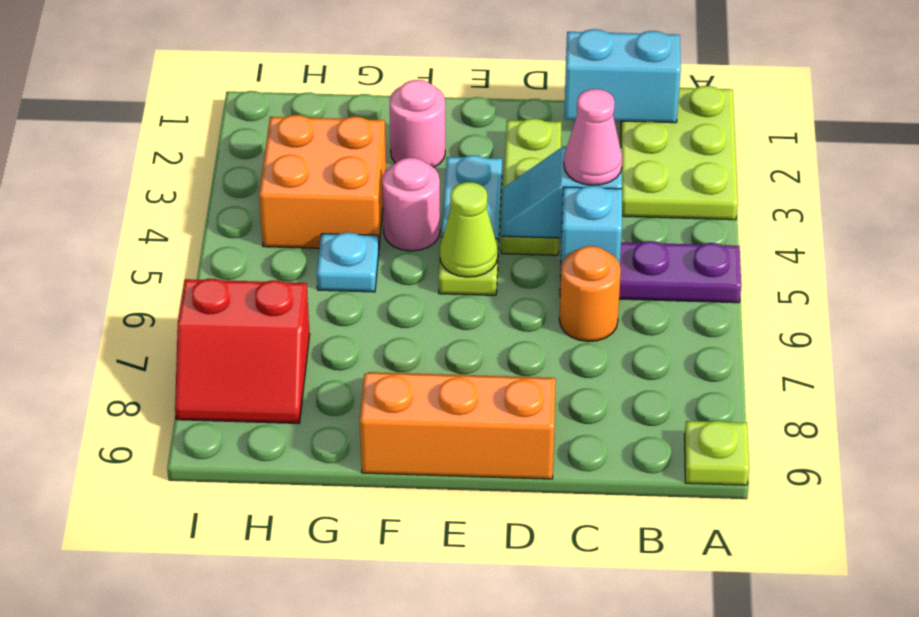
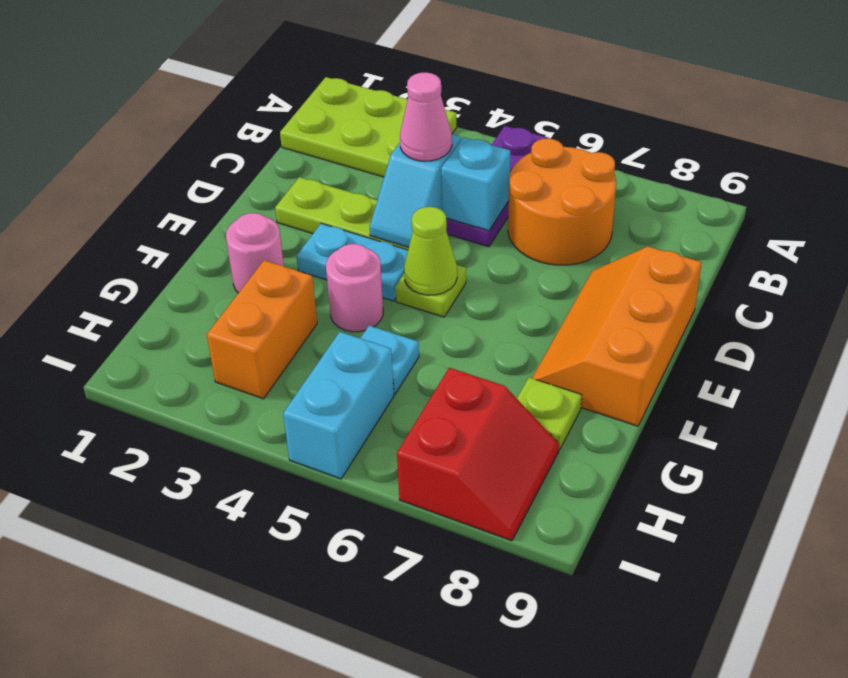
lime plate A9 level 1 -> lime plate G8 level 1
cyan brick B1:C1 level 2 -> cyan brick H5:I5 level 1
orange round brick C6 level 1 -> orange round brick B6:C7 level 1
orange brick G3:H4 level 1 -> orange brick G3:H3 level 1

